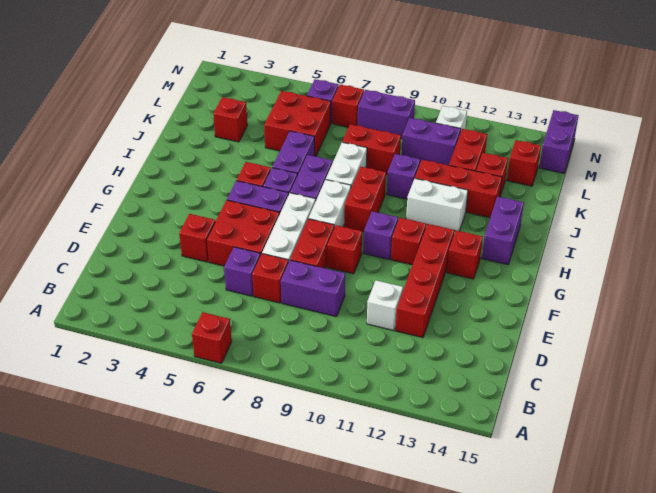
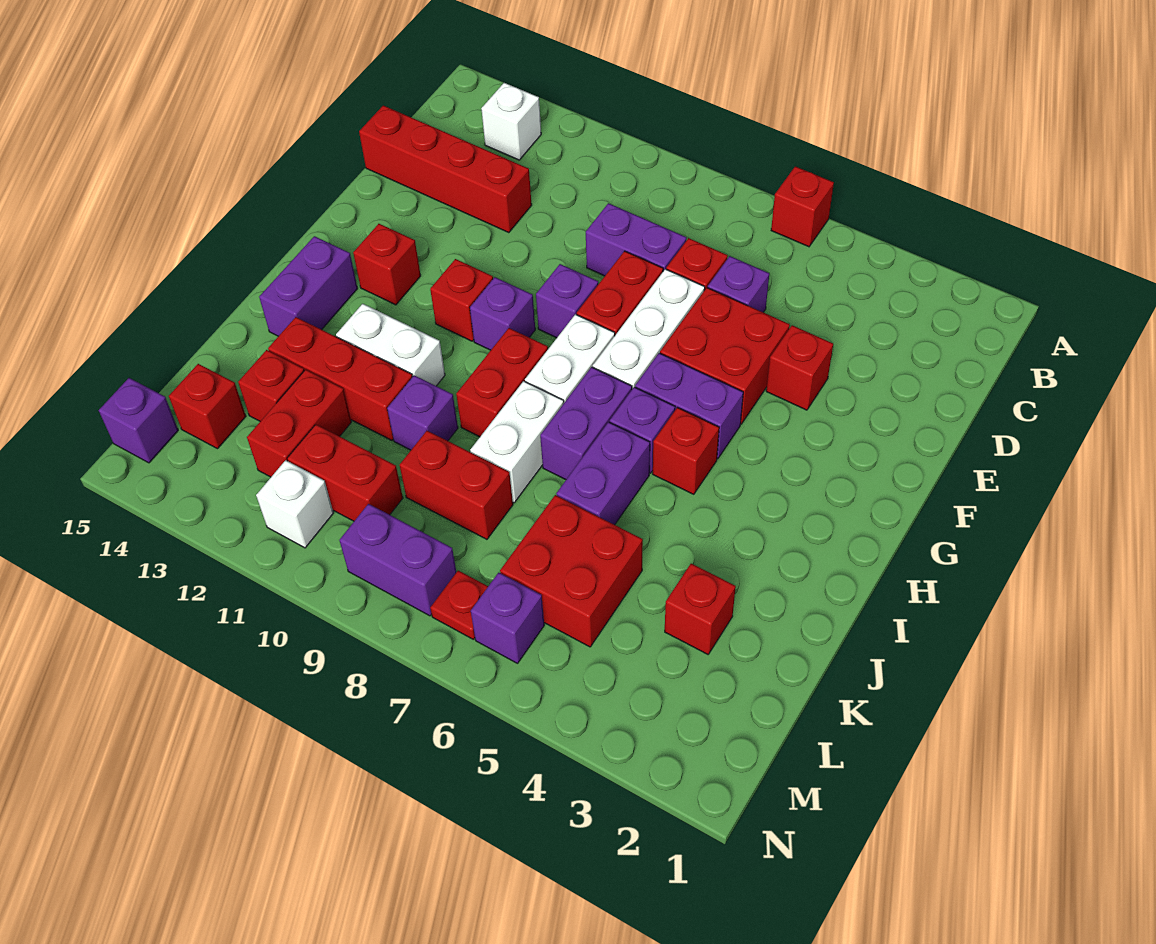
white brick D11 level 1 -> white brick B13 level 1
red brick D12:G12 level 1 -> red brick D12:D15 level 1
red brick F9 level 1 -> purple brick F9 level 1
purple brick L10:L11 level 1 -> red brick L10:L11 level 1
red brick M7 level 1 -> red plate M7 level 1
purple brick M15:N15 level 1 -> purple brick M15 level 1

